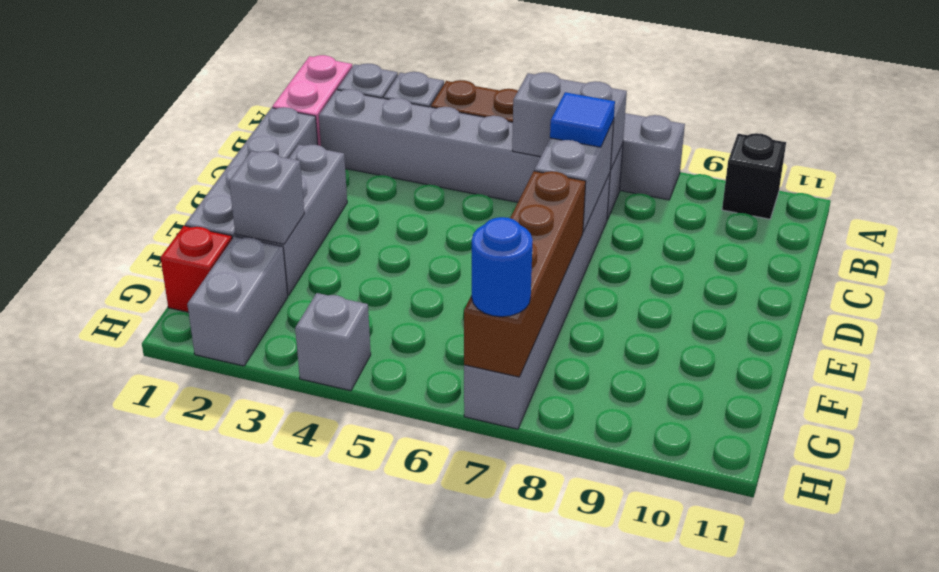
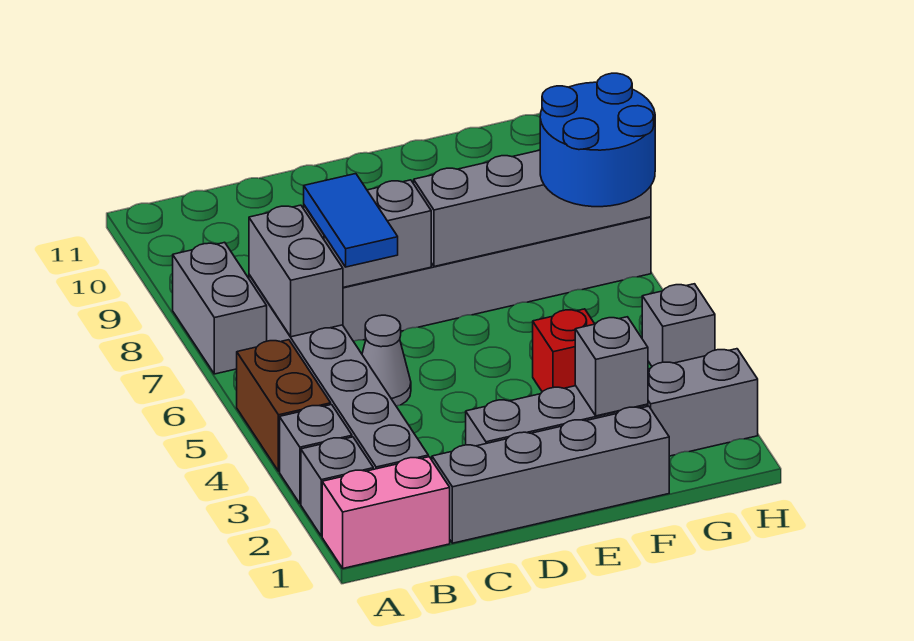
black brick A10 level 1 -> none
none -> grey cone C5 level 1
blue tile C7 level 3 -> blue tile C6:C7 level 3
brown brick E7:H7 level 2 -> grey brick E7:H7 level 2
red brick G1 level 1 -> red brick F4 level 1
blue round brick H7 level 3 -> blue round brick G6:H7 level 3

